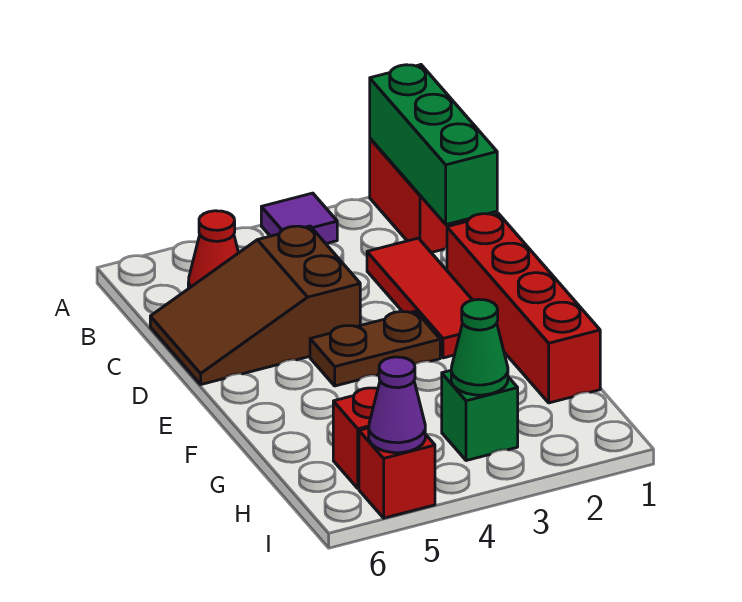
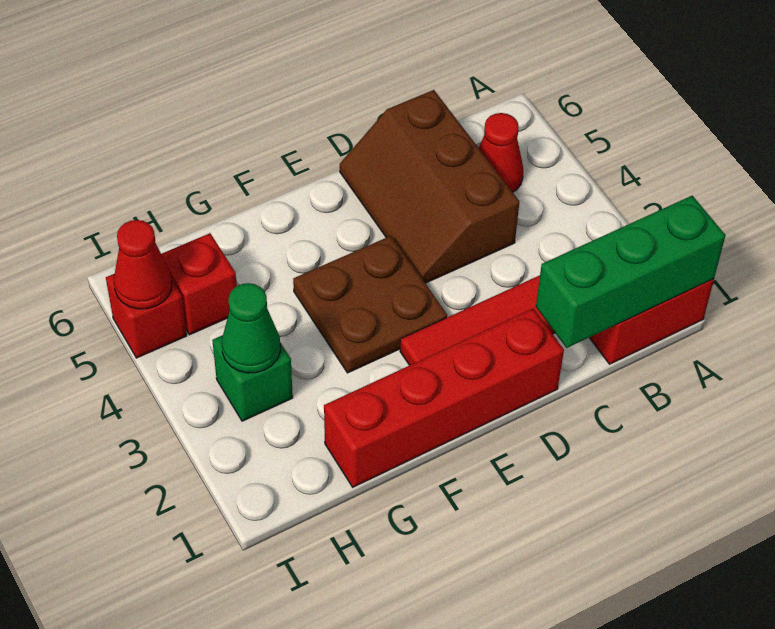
purple tile A3 level 1 -> none
brown slope C4:D6 level 1 top 4 -> brown slope C4:D6 level 1 top C
brown plate E3:E4 level 1 -> brown plate E3:F4 level 1
purple cone I5 level 2 -> red cone I5 level 2

